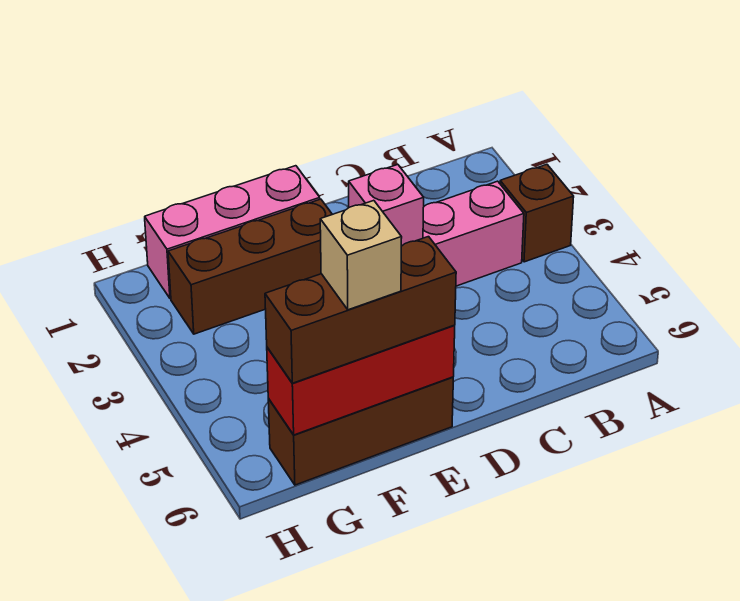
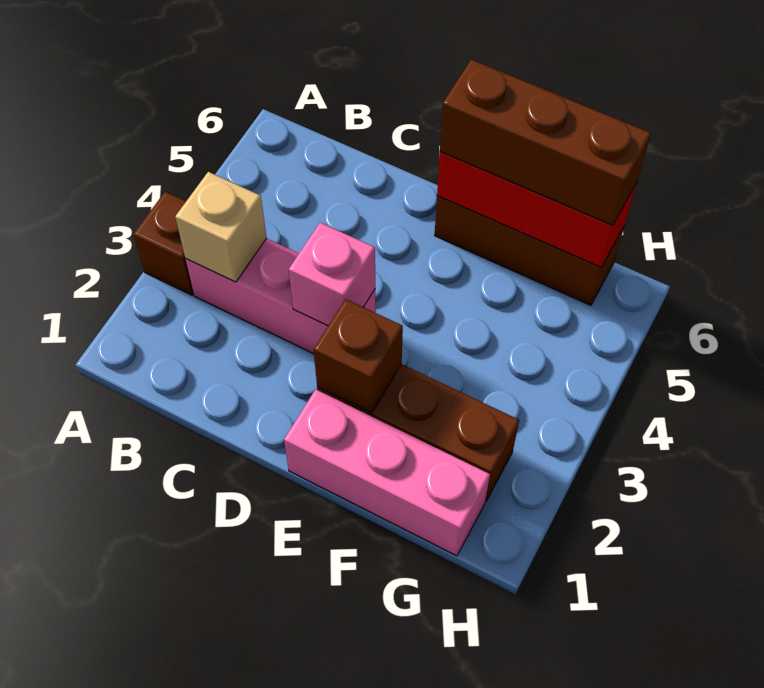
none -> brown brick E2 level 2
tan brick F6 level 4 -> tan brick B3 level 2

